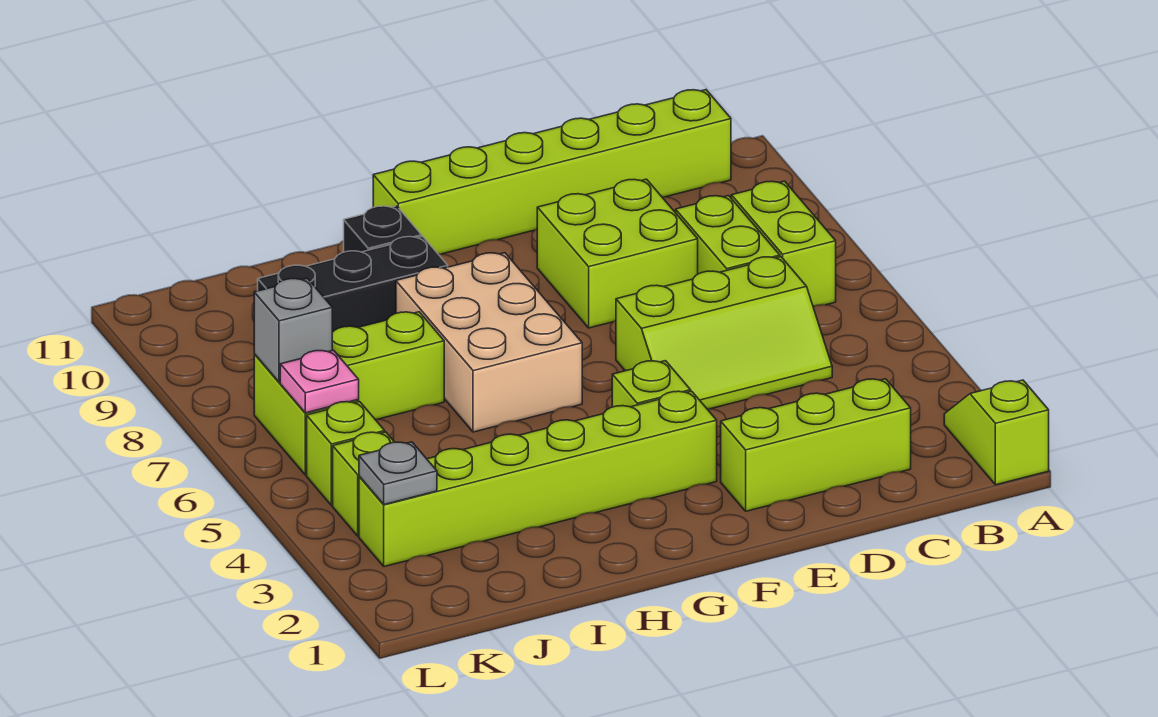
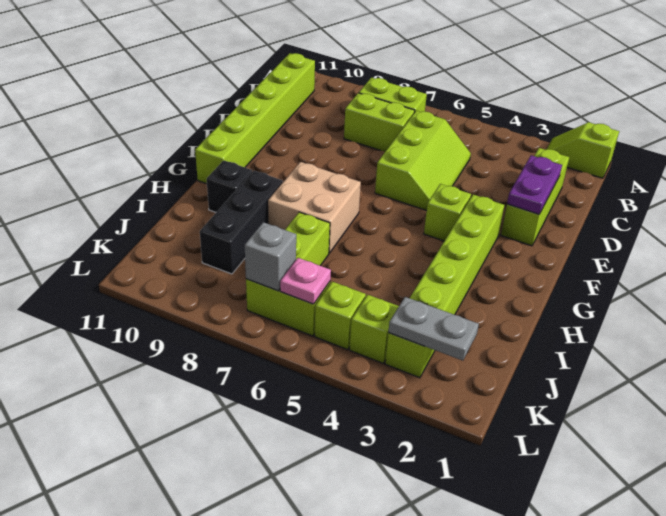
none -> purple plate D2:E2 level 2
lime brick D8:E9 level 1 -> none
tan brick G6:H8 level 1 -> tan brick G7:H8 level 1
grey plate K3 level 2 -> grey plate K2:K3 level 2

